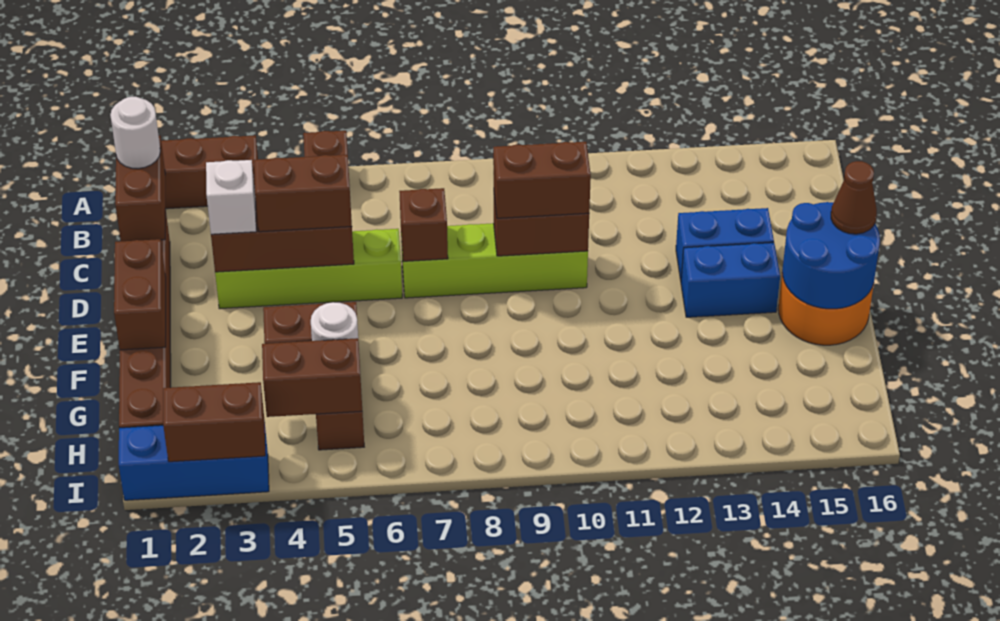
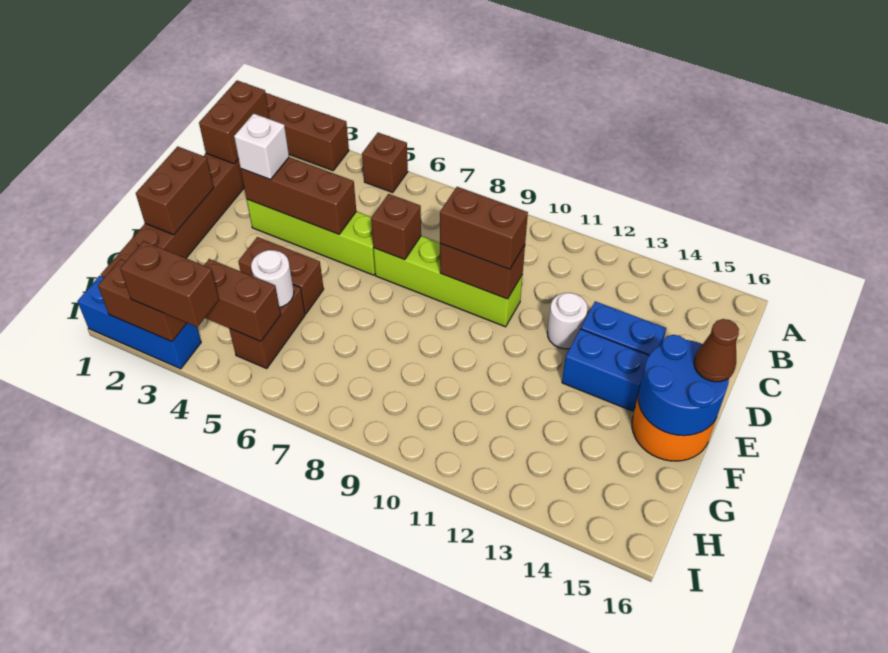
white round brick B1 level 3 -> white round brick D12 level 1
brown brick D4:D5 level 3 -> brown brick I3:I4 level 3

